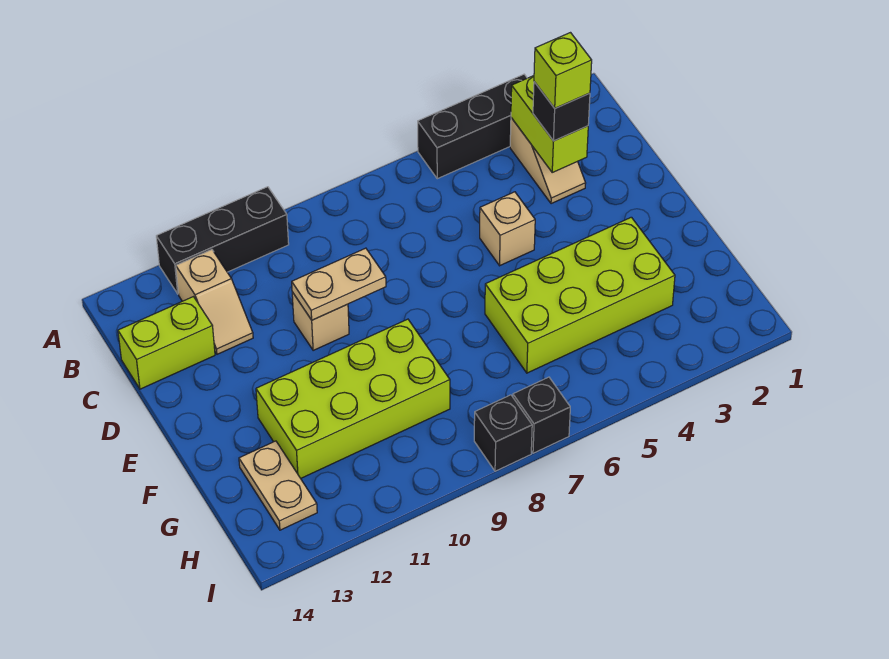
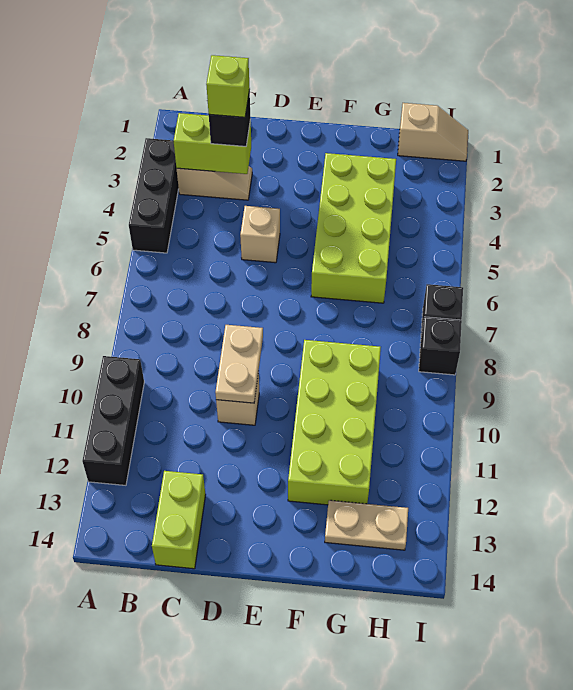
tan slope B12:C12 level 1 top B -> tan slope H1:I1 level 1 top H

